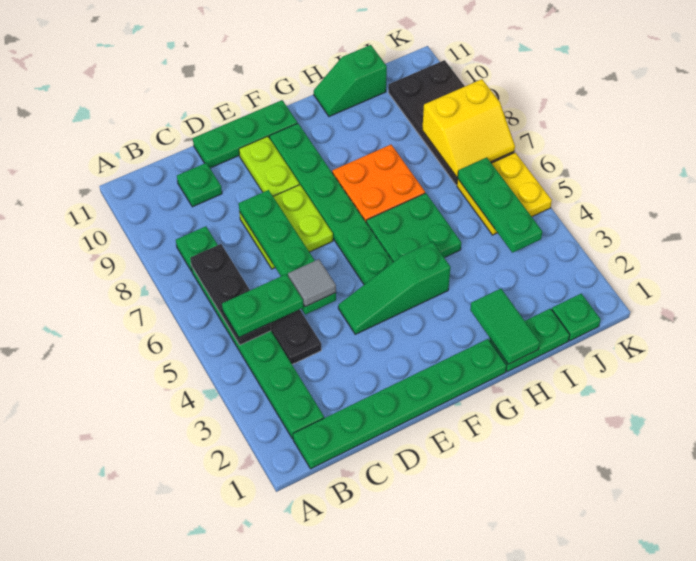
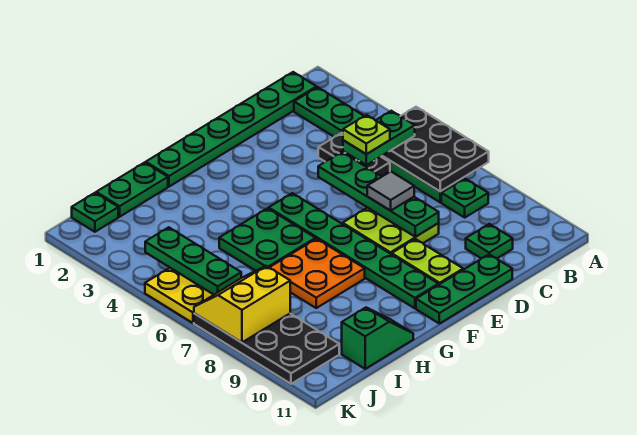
black plate B5:B7 level 2 -> black plate A5:B7 level 2
none -> lime plate C5 level 4
grey tile D5 level 3 -> grey tile D7 level 3
green slope E4:G4 level 1 top G -> none
green tile H1:H2 level 2 -> none

